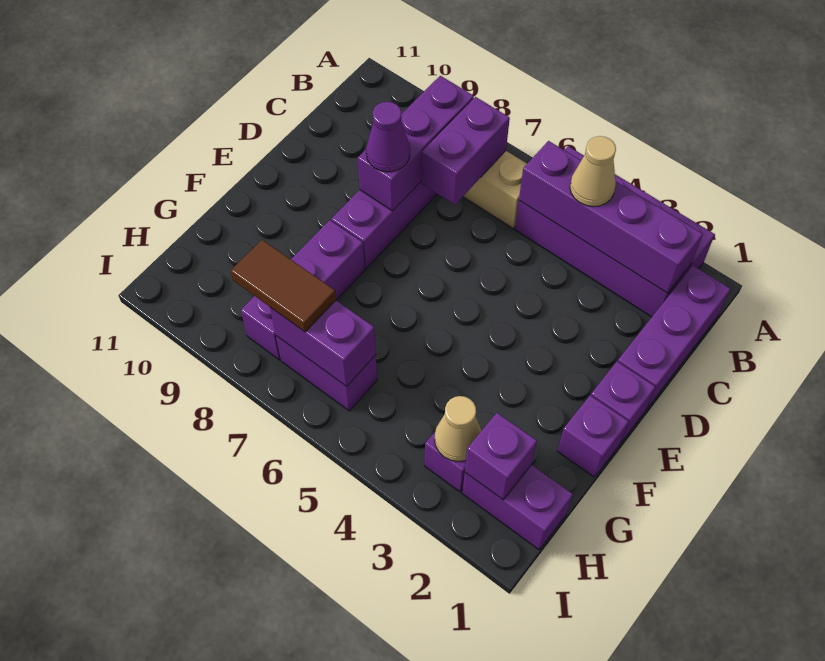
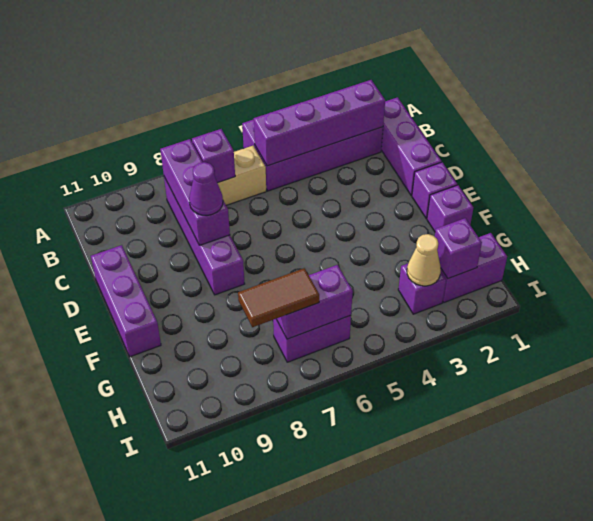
tan cone B4 level 3 -> none
purple brick B7:C7 level 2 -> purple brick B7 level 2
purple brick F8:H8 level 1 -> purple brick D11:F11 level 1

